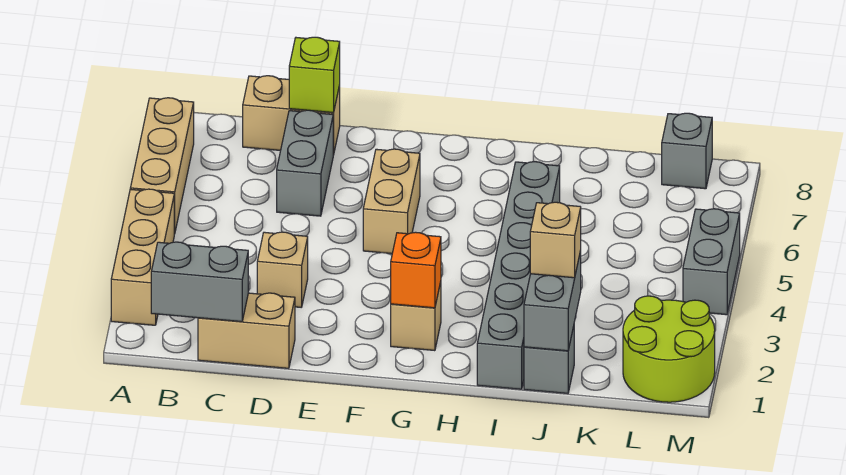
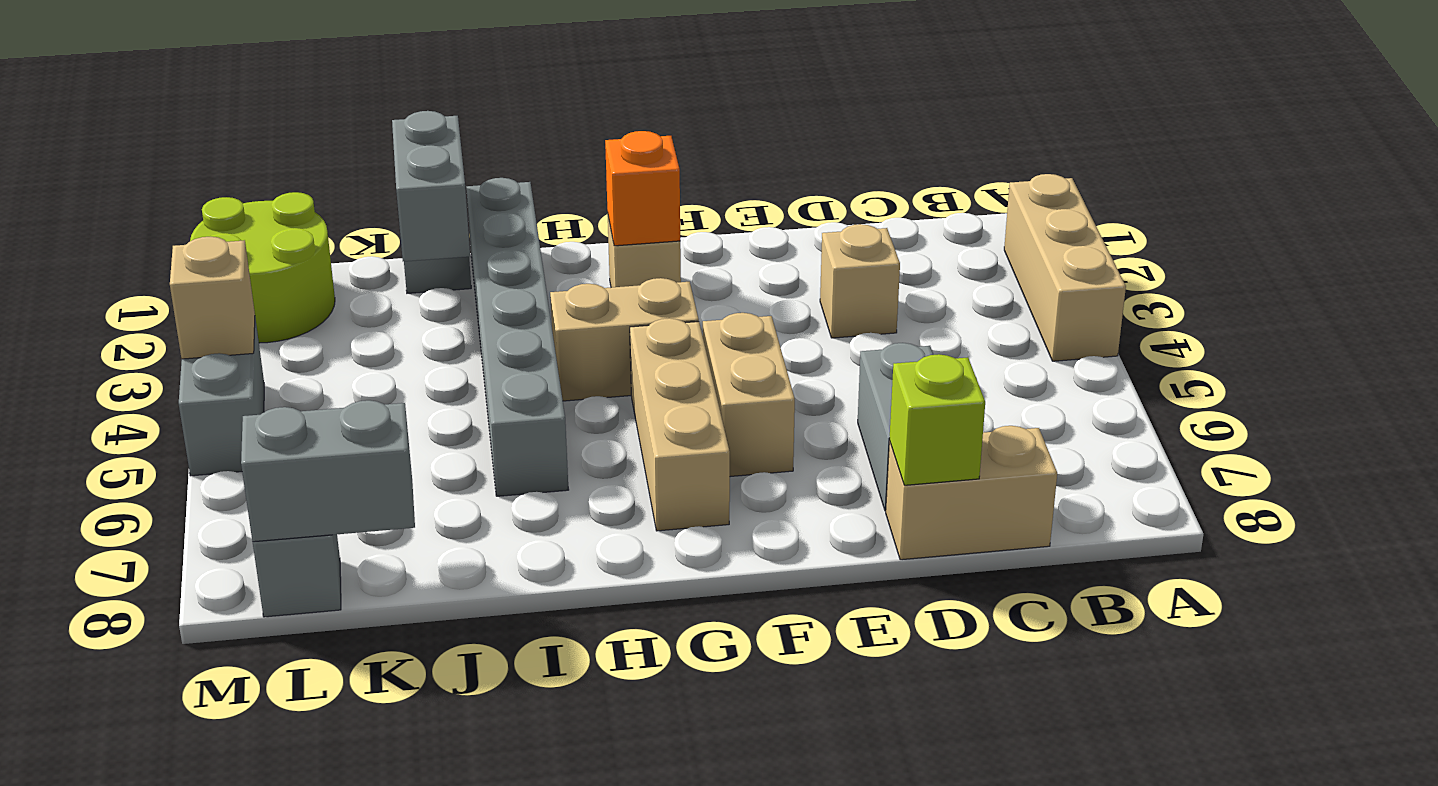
tan brick A5:A7 level 1 -> tan brick G5:G7 level 1
grey brick B1:C1 level 2 -> grey brick K8:L8 level 2
tan brick C1:D1 level 1 -> tan brick G4:H4 level 1
tan brick J2 level 3 -> tan brick M4 level 2

